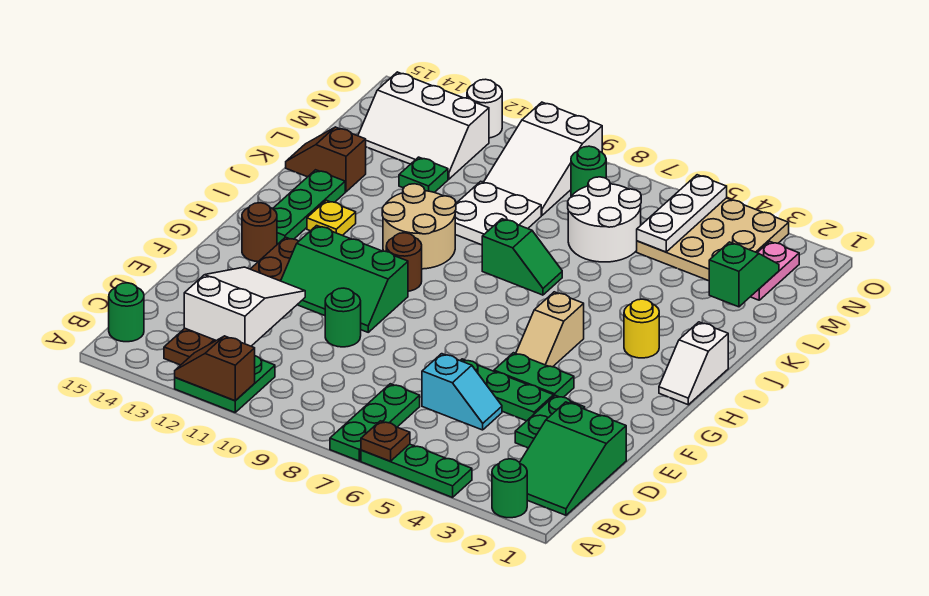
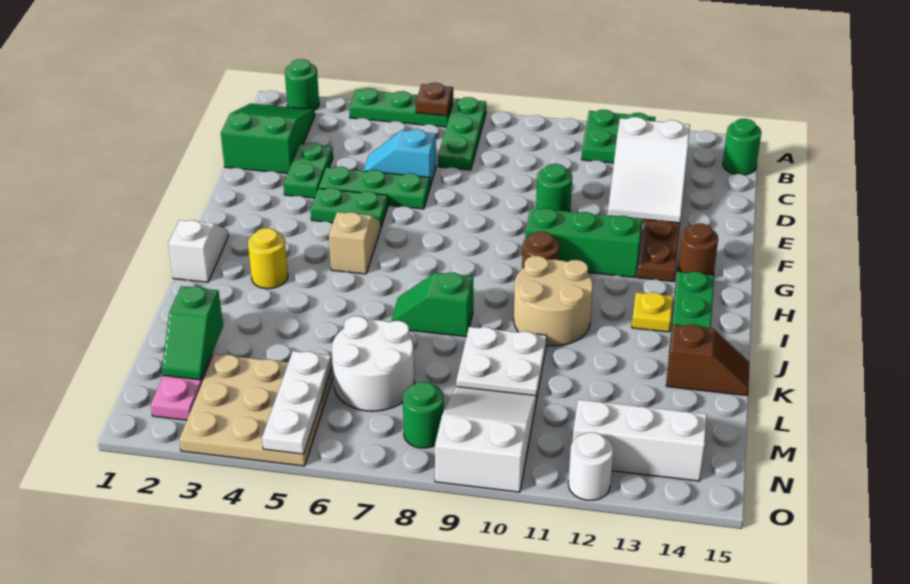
brown slope A11:A12 level 2 top 11 -> none
green plate L12 level 1 -> none

